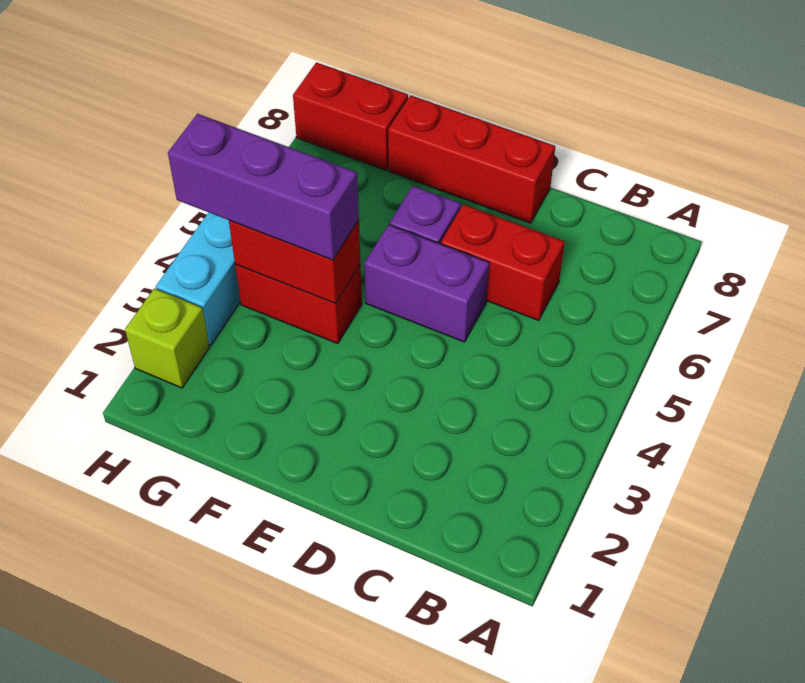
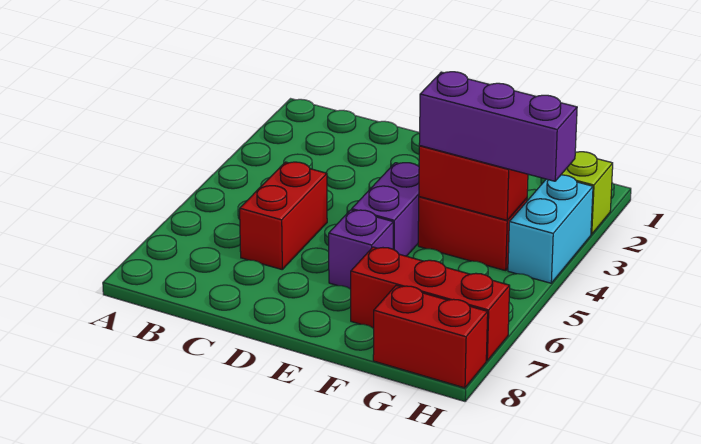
red brick C6:D6 level 1 -> red brick C5:C6 level 1
purple brick D5:E5 level 1 -> purple brick E4:E5 level 1
red brick D8:F8 level 1 -> red brick F7:H7 level 1

